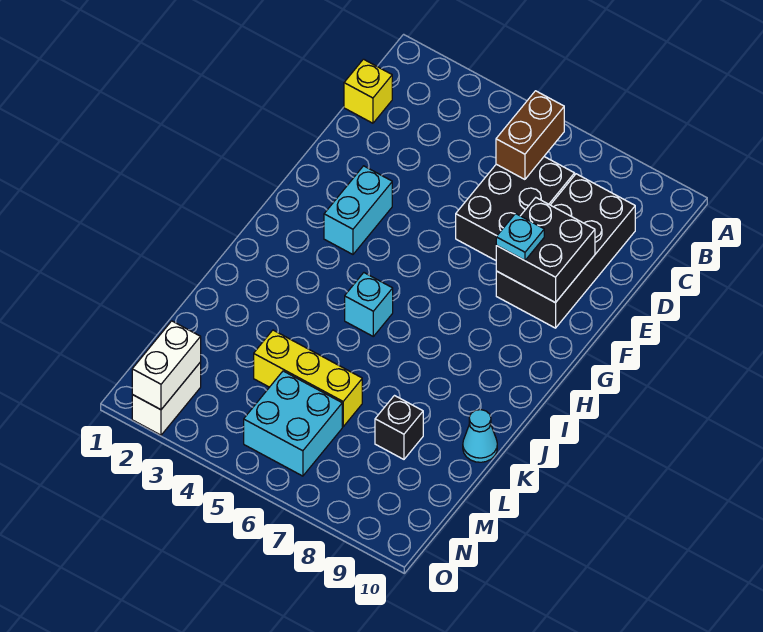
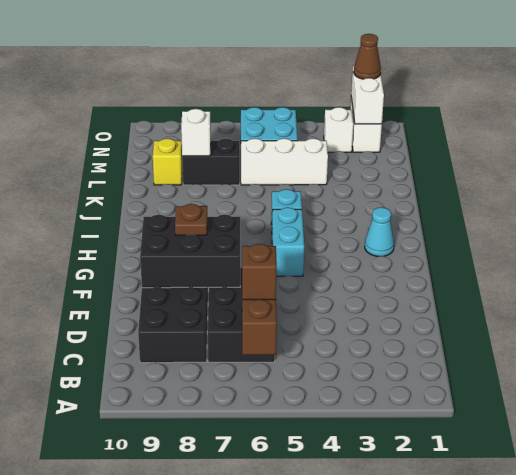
yellow brick C1 level 1 -> yellow brick L9 level 1
none -> brown brick C6 level 3
black brick E8:F9 level 2 -> black brick E7:F9 level 2
cyan brick F3:G3 level 1 -> cyan brick G5:H5 level 1
cyan plate F8 level 3 -> brown plate F8 level 3
cyan cone K10 level 1 -> cyan cone H2 level 1
yellow brick L4:L6 level 1 -> white brick L4:L6 level 1
black brick L8 level 1 -> black brick L7:L8 level 1
none -> white brick L8 level 2
none -> white brick N3 level 1
none -> brown cone O2 level 3

